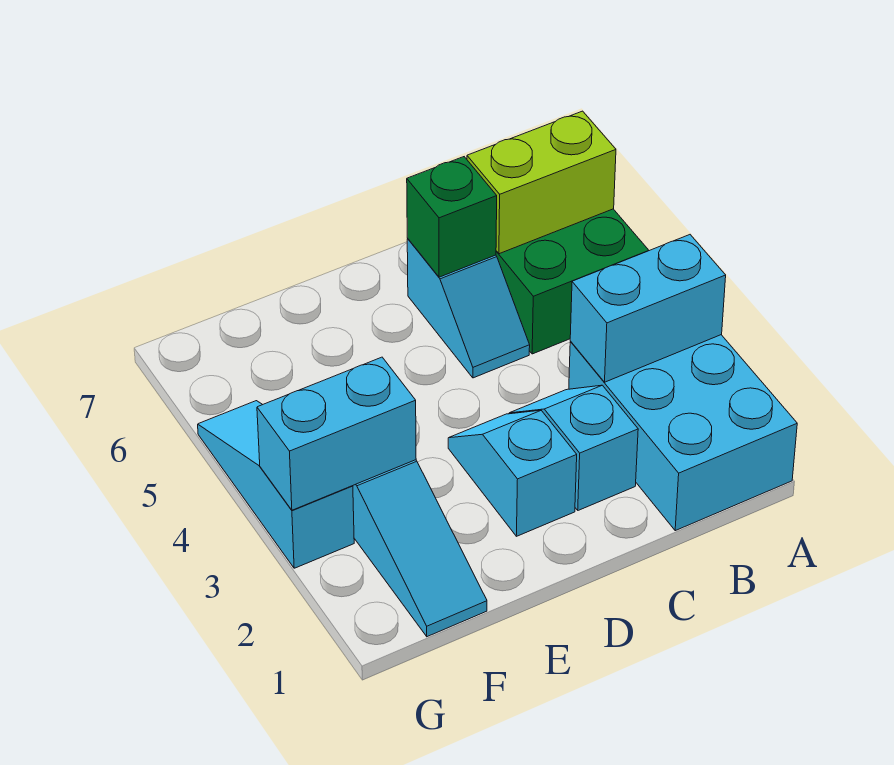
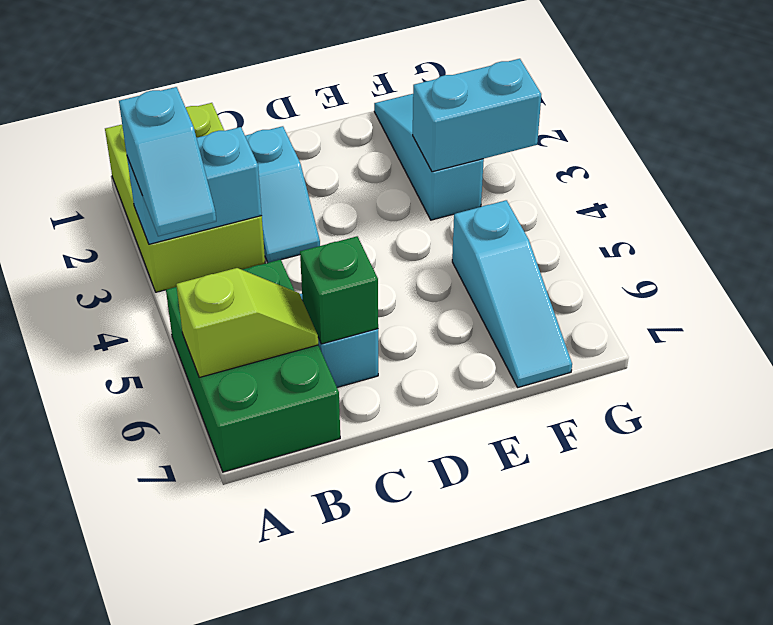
cyan brick A1:B3 level 1 -> lime brick A1:B3 level 1
lime brick A6:B6 level 2 -> lime slope A6:B6 level 2 top A
cyan slope D2:D3 level 1 top 2 -> cyan slope A3:A4 level 3 top 3
cyan slope G3:G5 level 1 top 3 -> cyan slope F5:F7 level 1 top 5

